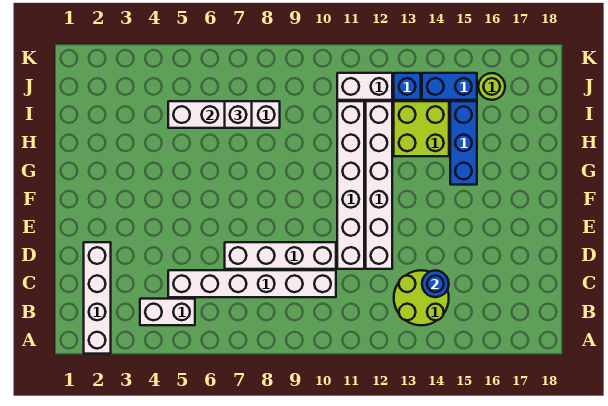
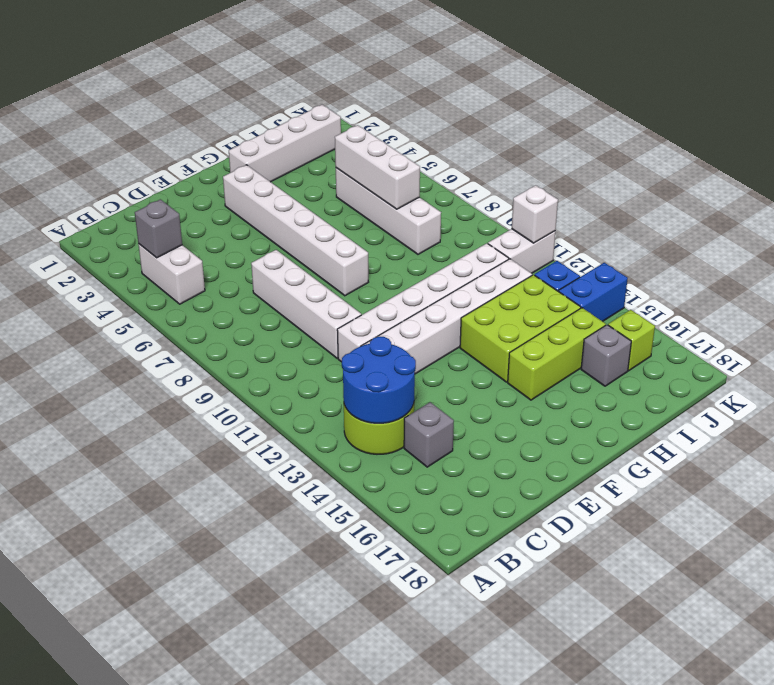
white brick A2:D2 level 1 -> white brick G2:J2 level 1
none -> grey brick B4 level 2
white brick C5:C10 level 1 -> white brick F3:F8 level 1
blue round brick C14 level 2 -> blue round brick B13:C14 level 2
none -> grey brick C15 level 1
blue brick G15:I15 level 1 -> lime brick G15:I15 level 1
lime brick H13:I14 level 1 -> lime brick G13:I14 level 1
white brick I7 level 3 -> white brick K11 level 2
none -> grey brick I16 level 1
white brick J11:J12 level 1 -> white brick J11:K11 level 1
blue brick J14:J15 level 1 -> blue brick J14:K14 level 1
lime round brick J16 level 1 -> lime brick J16 level 1

